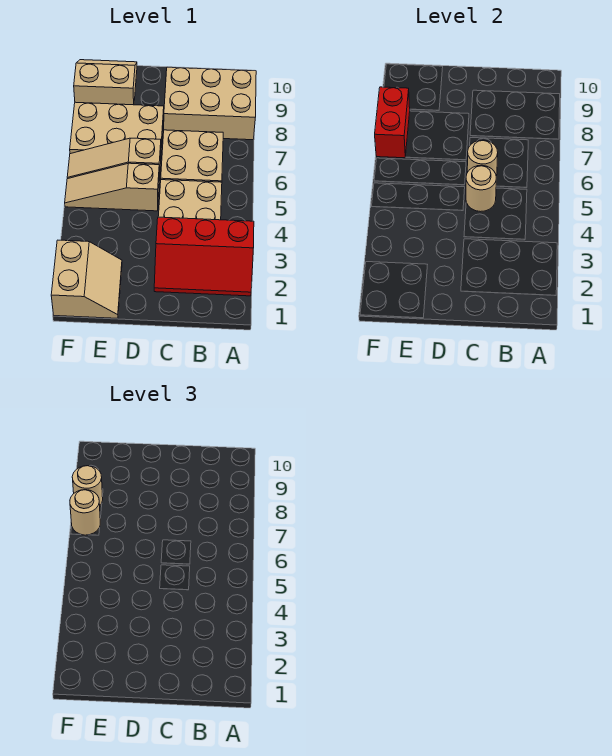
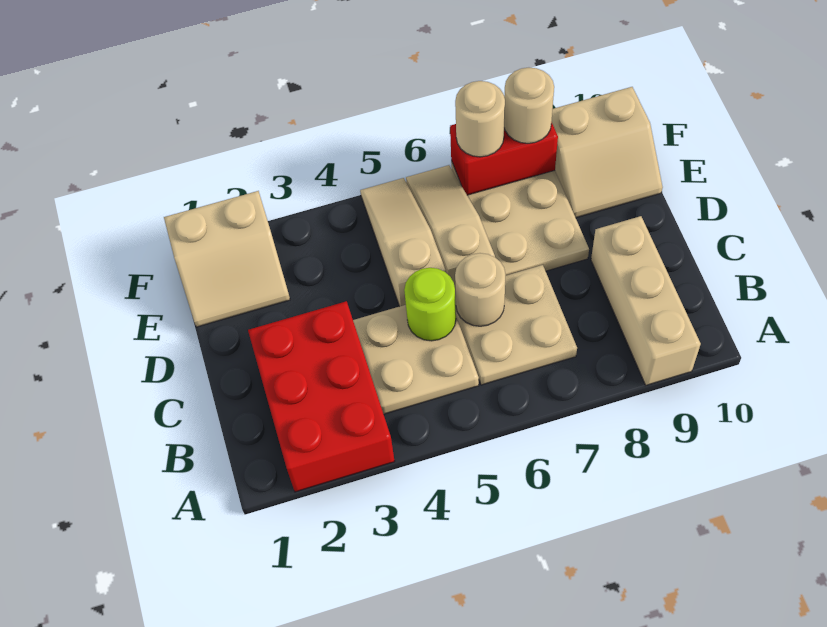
red slope A2:C3 level 1 top 3 -> red brick A2:C3 level 1
tan brick A8:C9 level 1 -> tan brick A9:C9 level 1
tan round brick C5 level 2 -> lime round brick C5 level 2
tan slope E9:F10 level 1 top 9 -> tan slope E9:F10 level 1 top F

